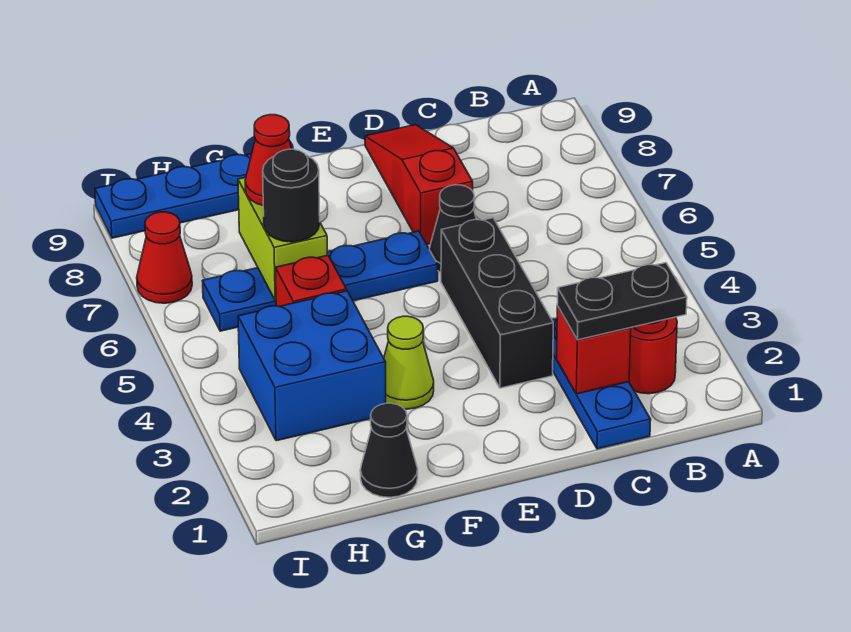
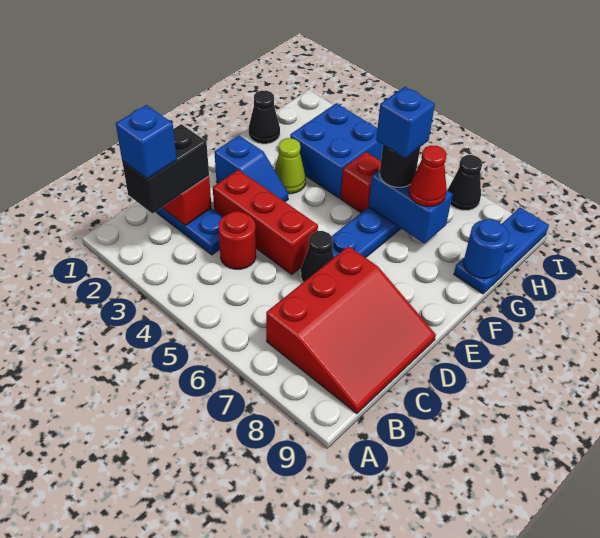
red round brick B2 level 1 -> red round brick C4 level 1
black plate B2:C2 level 3 -> black brick B2:C2 level 3
none -> blue brick B2 level 4
black brick D3:D5 level 1 -> red brick D3:D5 level 1
red slope D7:D9 level 1 top 7 -> red slope B7:D9 level 1 top 7
none -> blue slope E2:E3 level 1 top 2
lime brick G6:G7 level 2 -> blue brick G6:G7 level 2
none -> blue brick G6 level 4
none -> blue round brick G9 level 2
red cone I7 level 1 -> black cone I7 level 1

